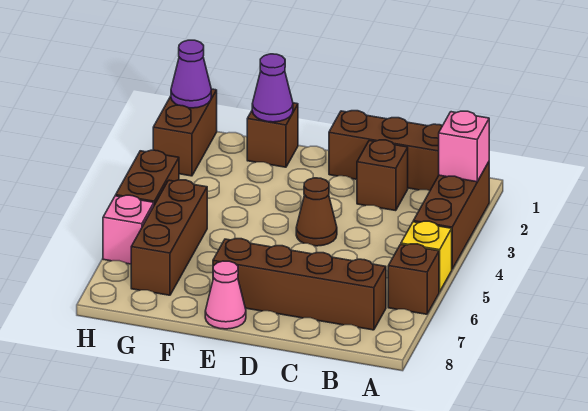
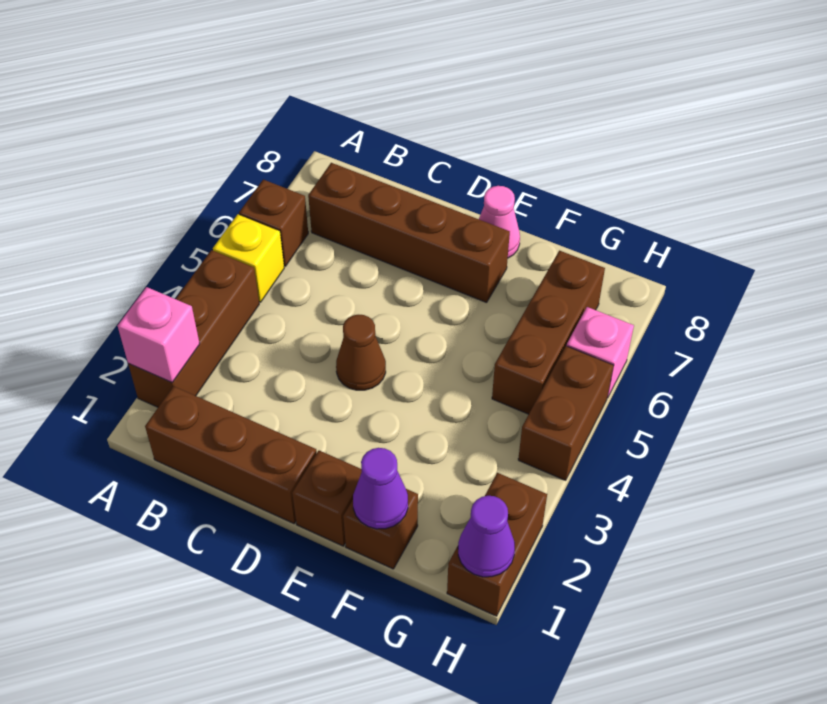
brown brick C2 level 1 -> brown brick E1 level 1

